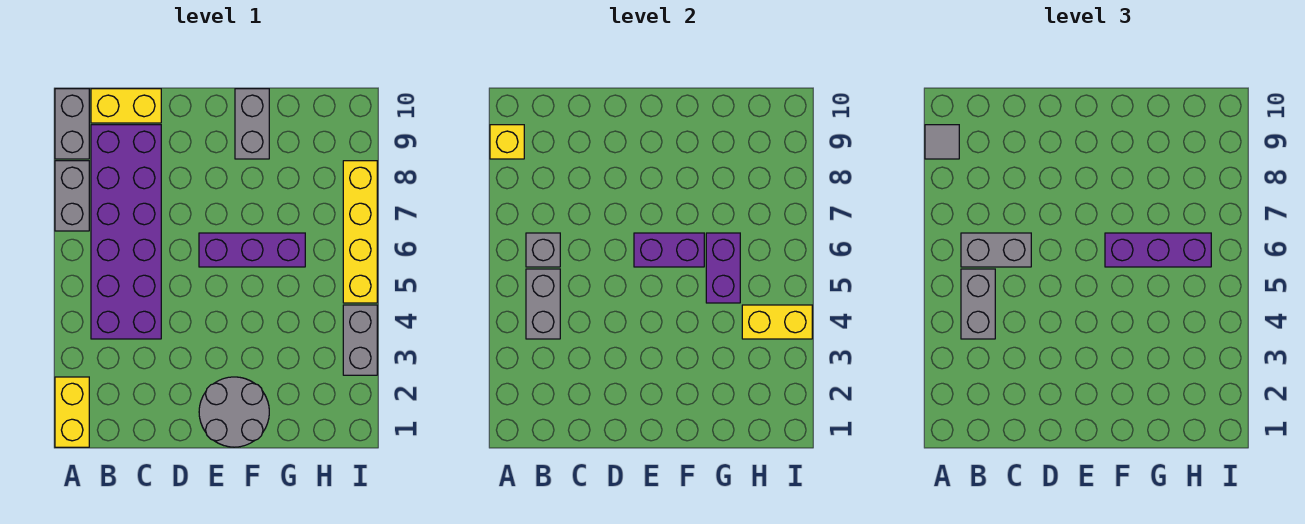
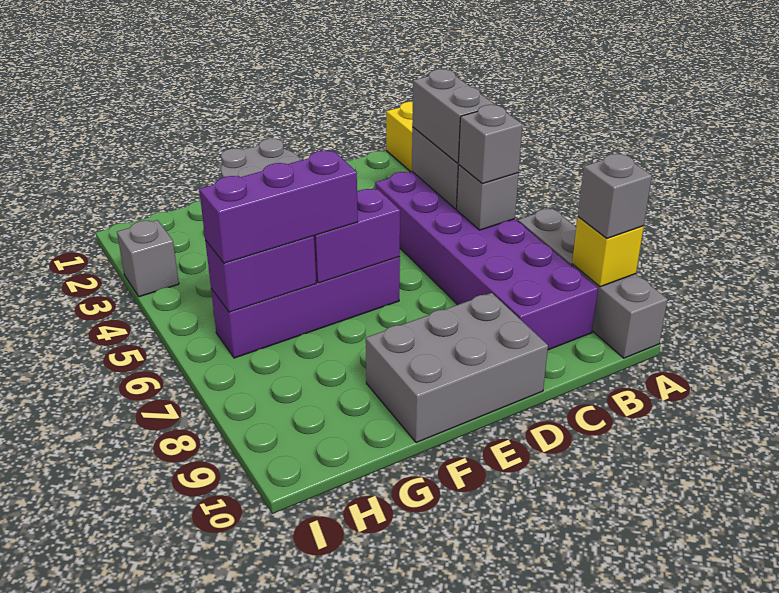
grey tile A9 level 3 -> grey brick A9 level 3
grey brick B6:C6 level 3 -> grey brick B6 level 3
yellow brick B10:C10 level 1 -> none
purple brick E6:G6 level 1 -> purple brick E6:H6 level 1
grey brick F9:F10 level 1 -> grey brick D9:F10 level 1
purple brick G5:G6 level 2 -> purple brick G6:H6 level 2
yellow brick H4:I4 level 2 -> none
grey brick I3:I4 level 1 -> grey brick I3 level 1
yellow brick I5:I8 level 1 -> none

